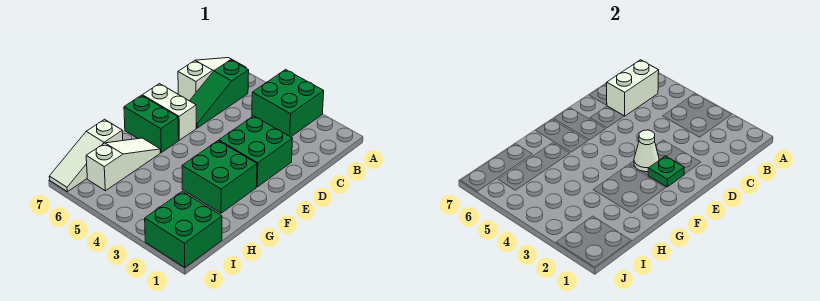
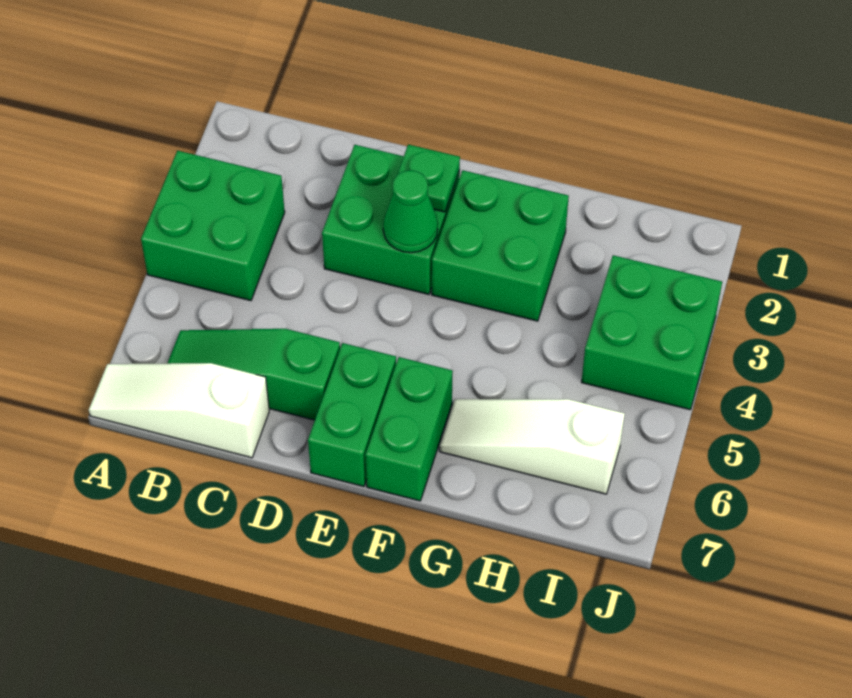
green slope B6:D6 level 1 top B -> green slope B6:D6 level 1 top D
white brick B6:C6 level 2 -> none
white cone E3 level 2 -> green cone E3 level 2
white brick E6:E7 level 1 -> green brick E6:E7 level 1
white slope H7:J7 level 1 top H -> none
green brick I1:J2 level 1 -> green brick I3:J4 level 1

